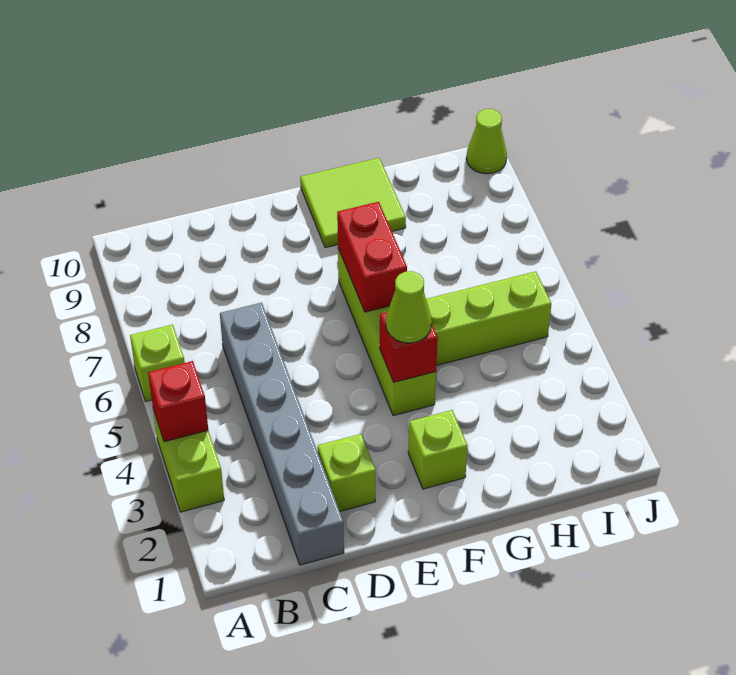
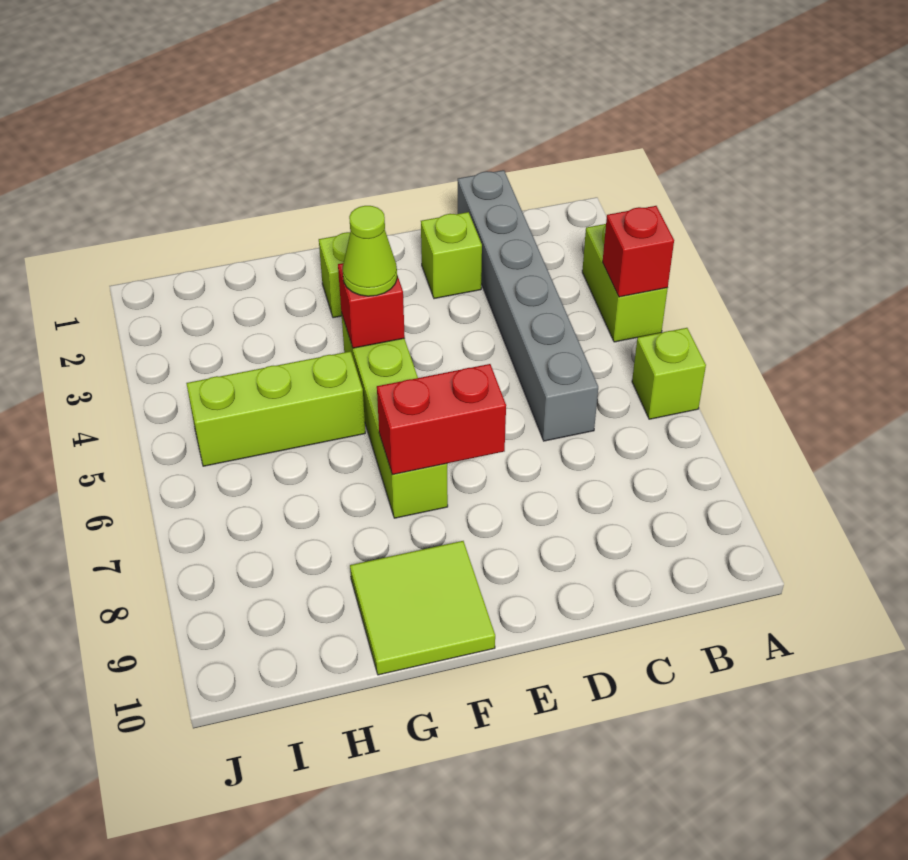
red brick F6:F7 level 2 -> red brick E7:F7 level 2
lime cone J10 level 1 -> none

